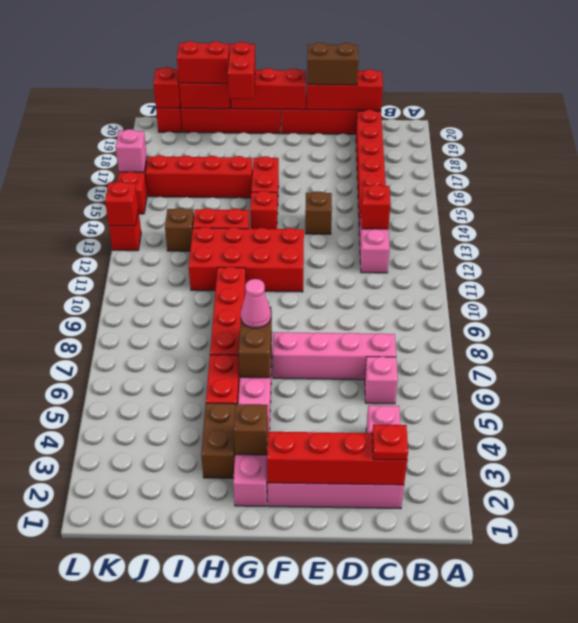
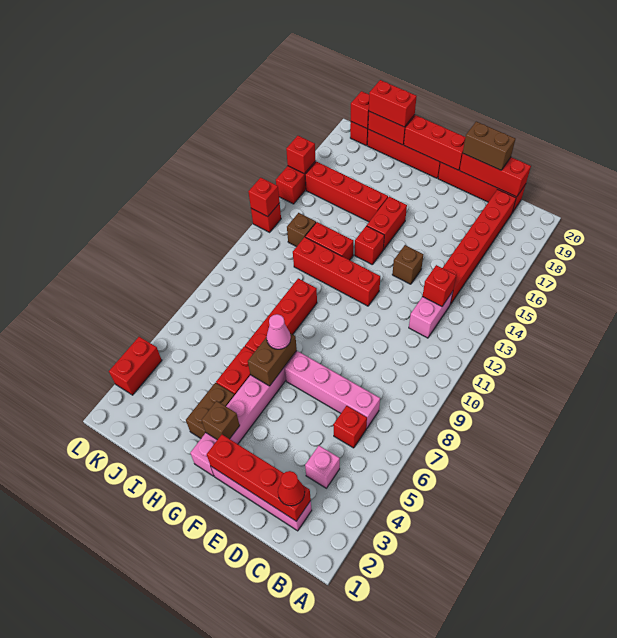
red plate C2 level 3 -> red cone C2 level 3
pink brick C6 level 1 -> red brick C6 level 1
red brick F11:I12 level 1 -> red brick F12:I12 level 1
red brick H19:H20 level 3 -> red brick L3:L4 level 1
pink brick L16 level 2 -> red brick L16 level 2

